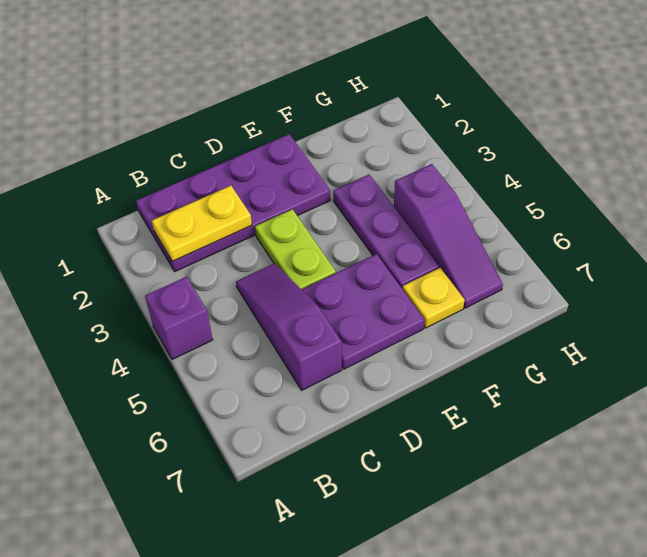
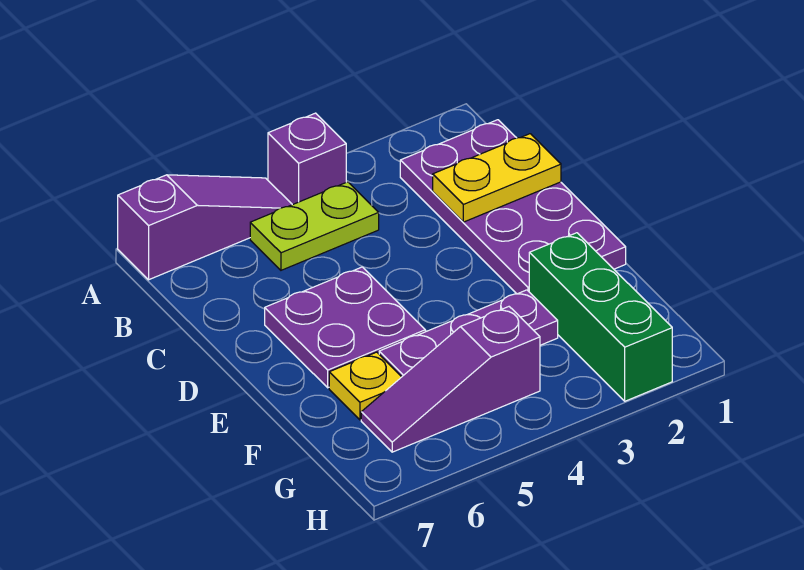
yellow plate B2:C2 level 2 -> yellow plate C1:C2 level 2
purple slope C4:C6 level 1 top 6 -> purple slope A5:A7 level 1 top 7
lime plate D3:D4 level 1 -> lime plate B4:B5 level 1
none -> green brick F2:H2 level 1

